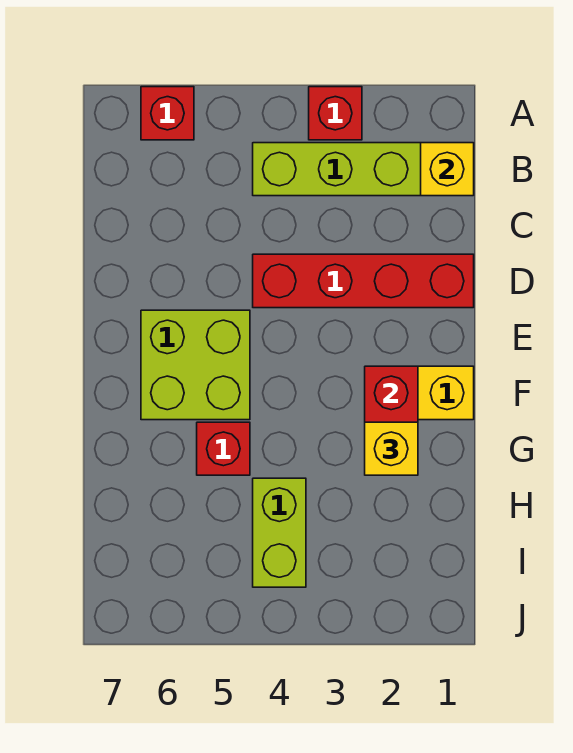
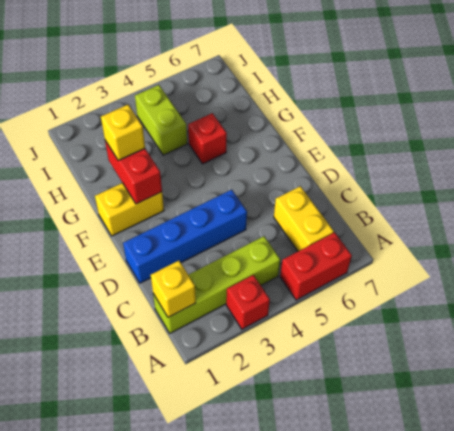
red brick A6 level 1 -> red brick A5:A6 level 1
none -> yellow brick B6:C6 level 1
red brick D1:D4 level 1 -> blue brick D1:D4 level 1
lime brick E5:F6 level 1 -> none

